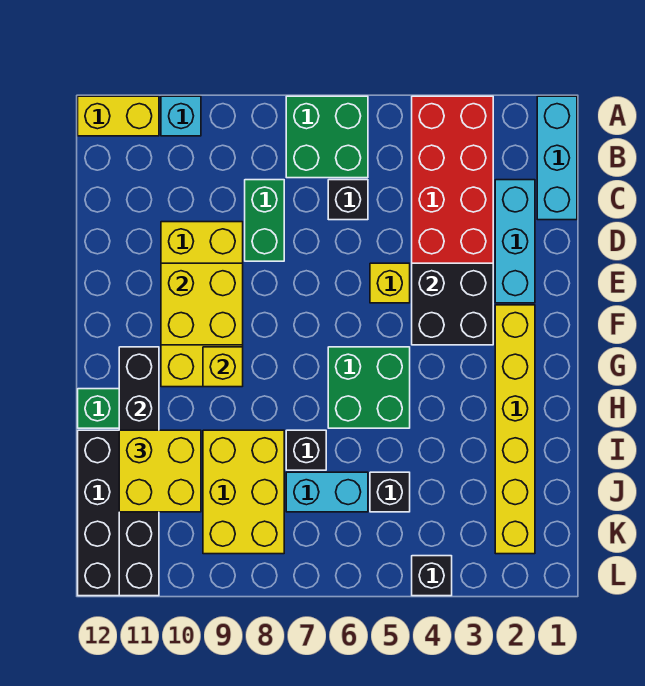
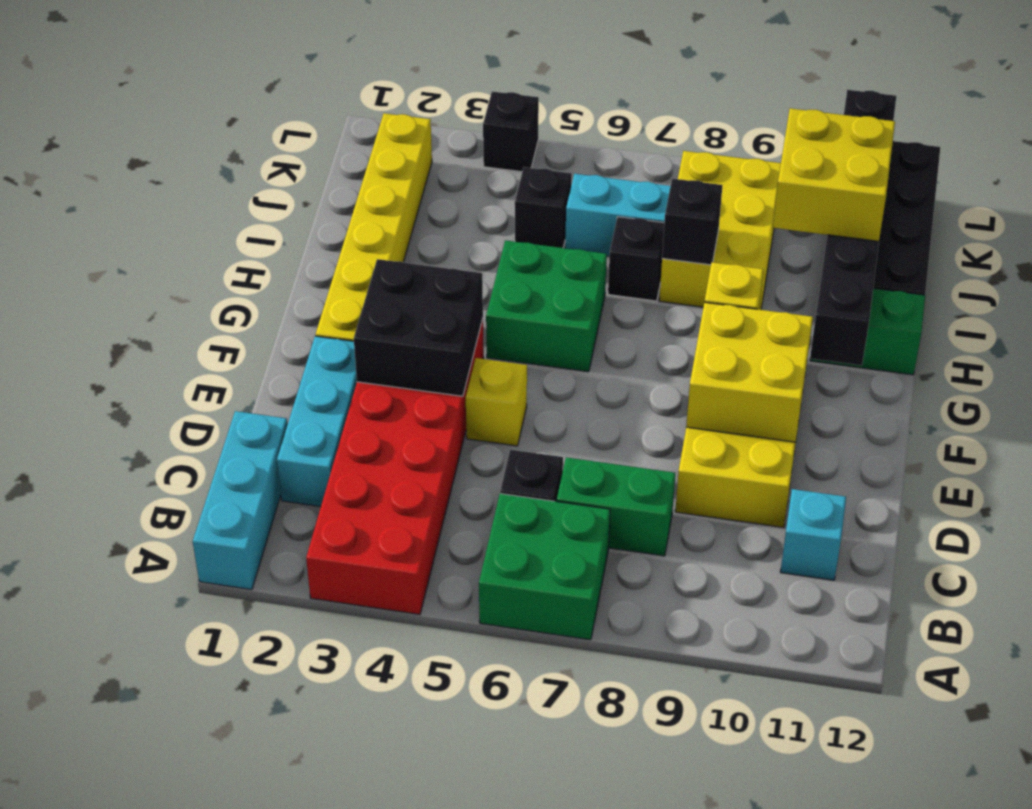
cyan brick A10 level 1 -> cyan brick C11 level 1
yellow brick A11:A12 level 1 -> none
green brick C8:D8 level 1 -> green brick C7:C8 level 1
none -> black brick I8 level 2

